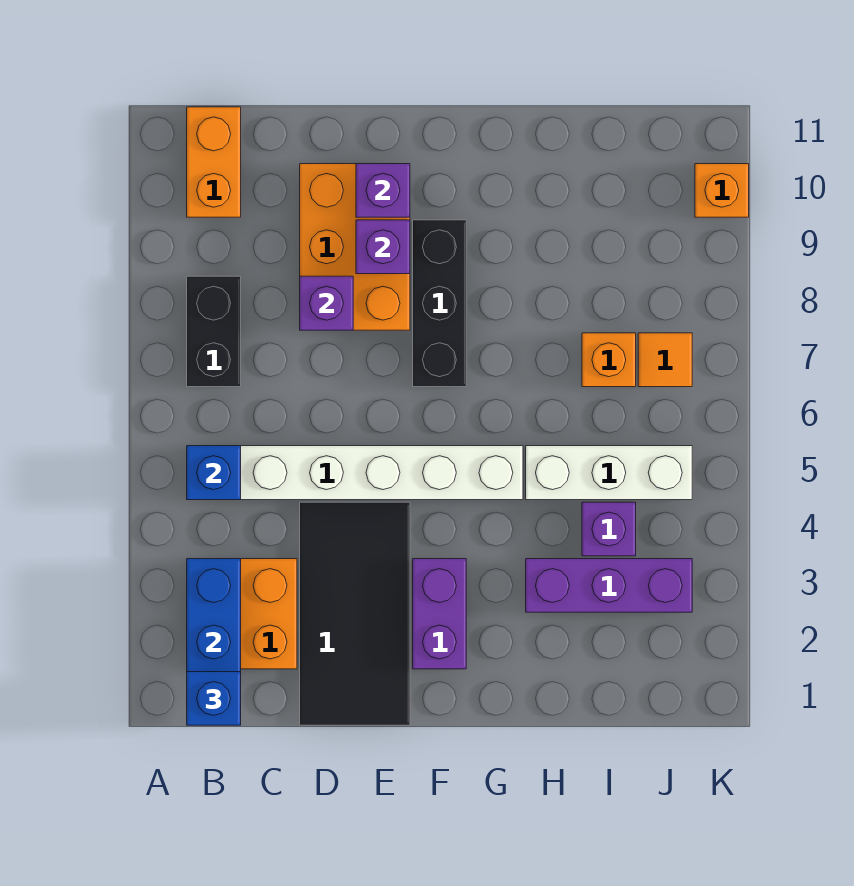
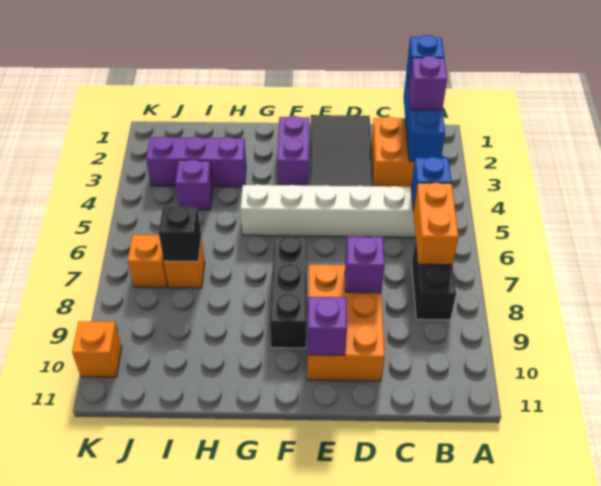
orange brick B10:B11 level 1 -> orange brick B6:B7 level 2
purple brick E9 level 2 -> purple brick B2 level 3
white brick H5:J5 level 1 -> none
none -> black brick I7 level 2
orange tile J7 level 1 -> orange brick J7 level 1

